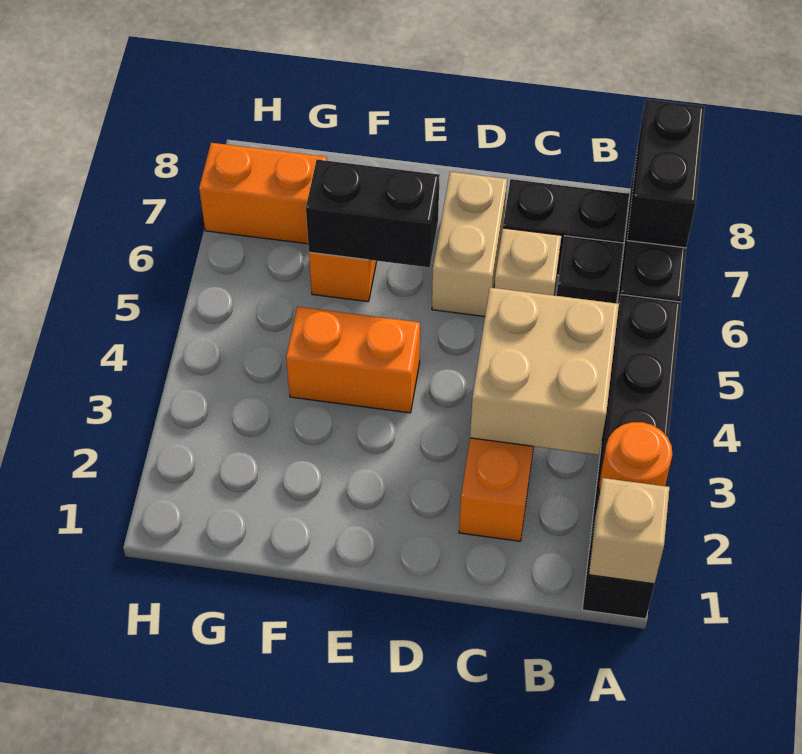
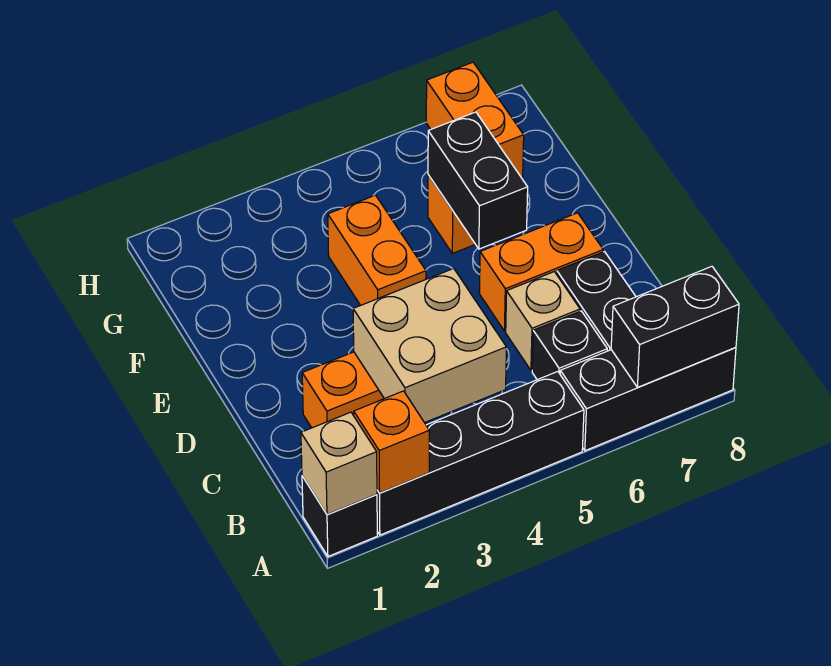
orange round brick A2 level 2 -> orange brick A2 level 2
tan brick D6:D7 level 1 -> orange brick D6:D7 level 1

